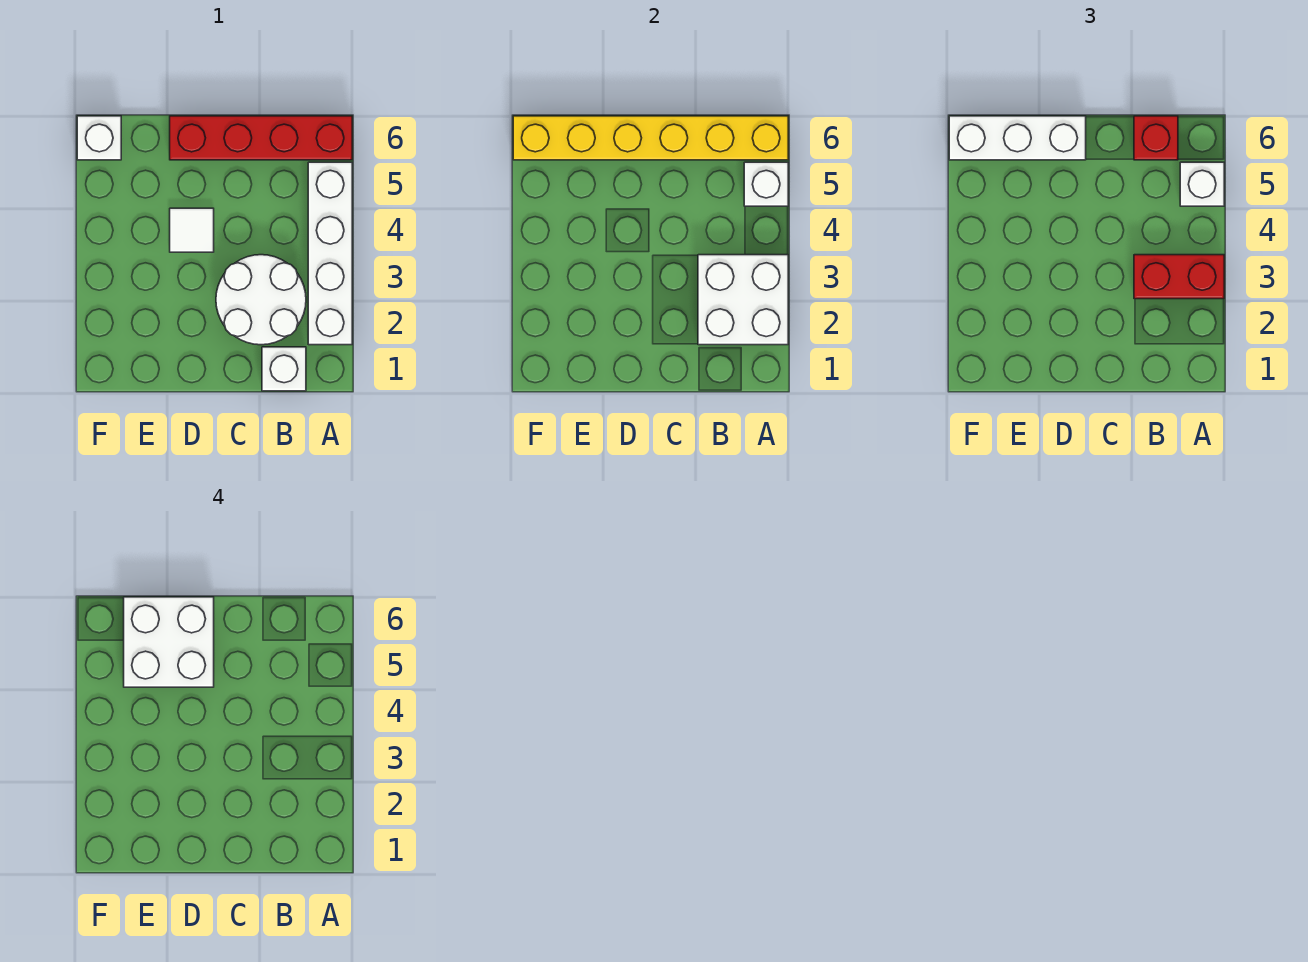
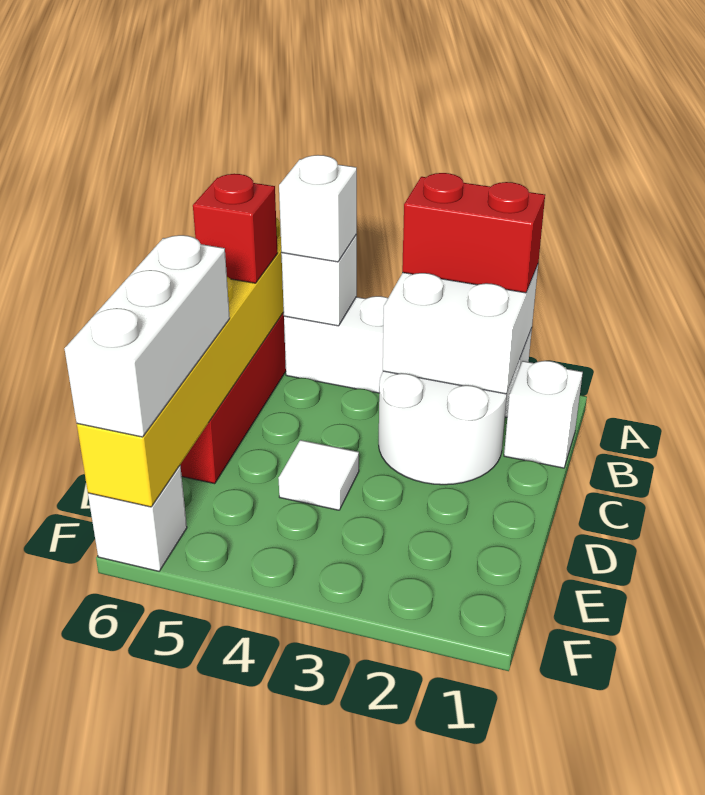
red brick A3:B3 level 3 -> red brick A2:A3 level 3
white brick D5:E6 level 4 -> none

